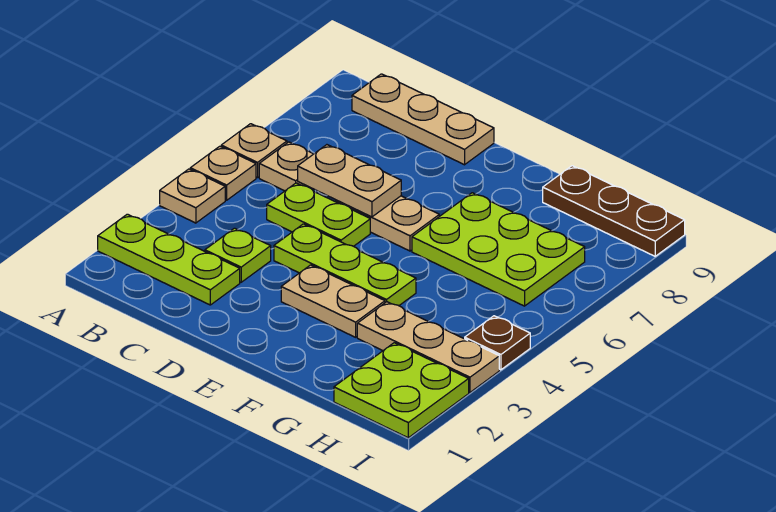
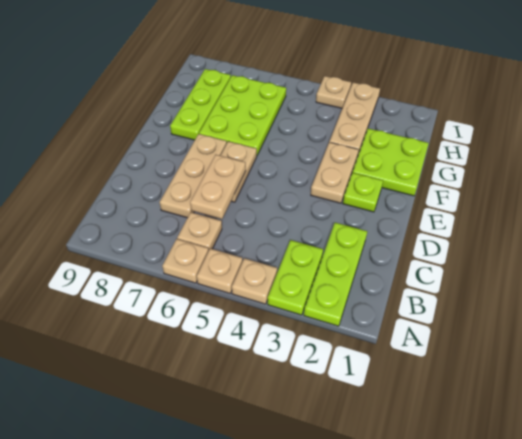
tan plate B9:D9 level 1 -> tan plate C7:E7 level 1
lime plate C3 level 1 -> lime plate E2 level 1
lime plate C5:D5 level 1 -> lime plate A3:B3 level 1
lime plate D4:F4 level 1 -> lime plate F8:H8 level 1
brown plate G9:I9 level 1 -> none
lime plate H1:I2 level 1 -> lime plate F1:G2 level 1
brown plate I4 level 1 -> tan plate I4 level 1

